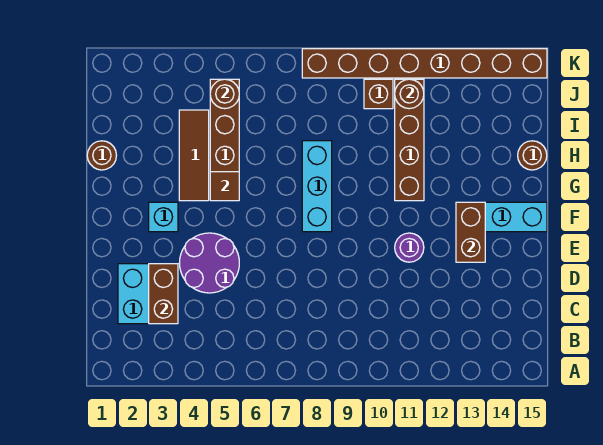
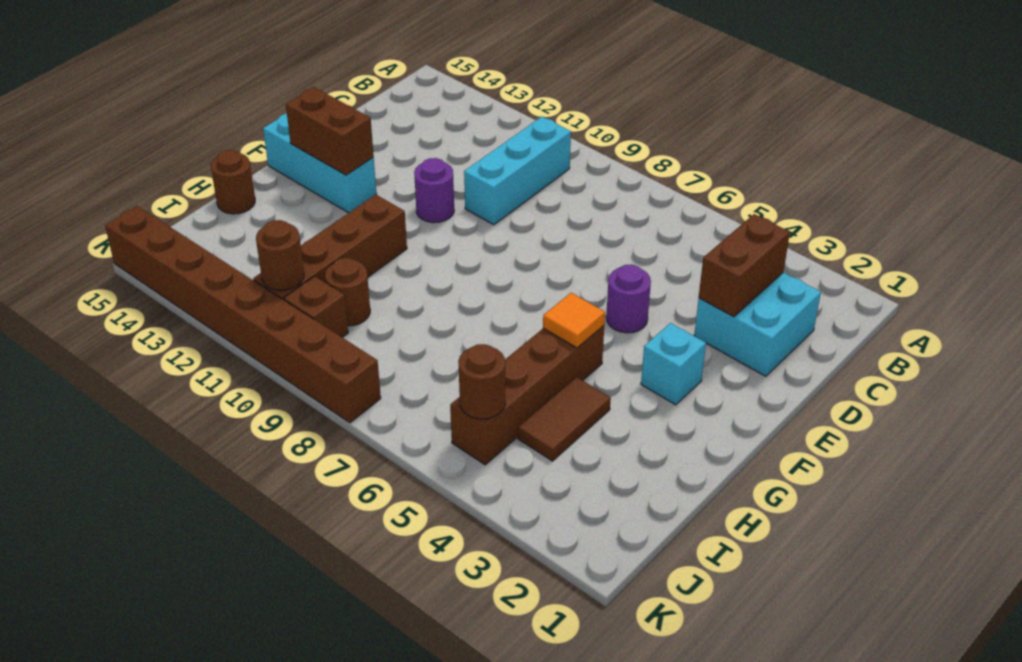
purple round brick D4:E5 level 1 -> purple round brick E5 level 1
brown brick E13:F13 level 2 -> brown brick F13:F14 level 2
cyan brick F8:H8 level 1 -> cyan brick B10:D10 level 1
brown tile G4:I4 level 1 -> brown tile H4:I4 level 1
brown tile G5 level 2 -> orange tile G5 level 2
brown round brick H1 level 1 -> brown round brick I10 level 1

